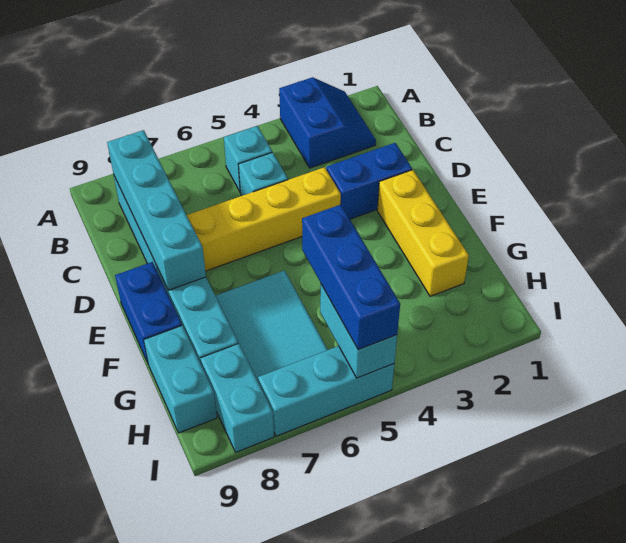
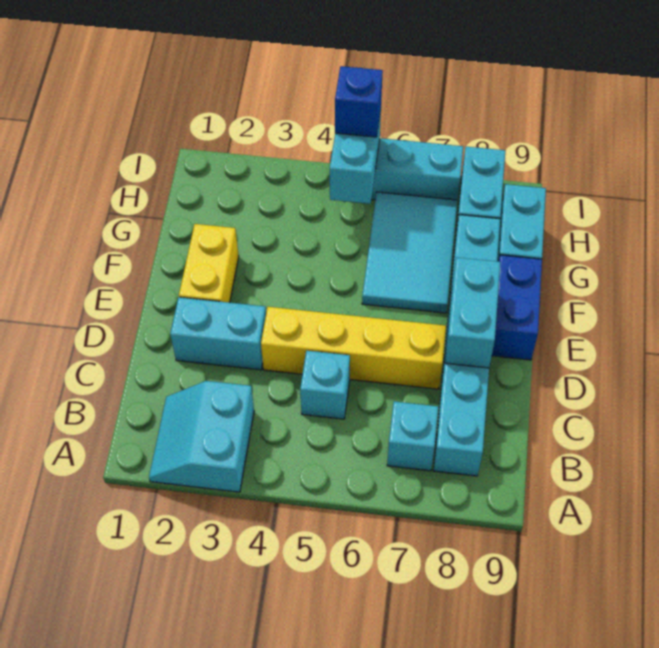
blue slope A2:B3 level 1 top 3 -> cyan slope A2:B3 level 1 top 3
cyan brick B5 level 1 -> cyan brick B7 level 1
cyan brick B8:E8 level 2 -> cyan brick D8:E8 level 2
blue brick D2:D3 level 1 -> cyan brick D2:D3 level 1
yellow brick E2:G2 level 1 -> yellow brick E2:F2 level 1
blue brick G5:I5 level 3 -> blue brick I5 level 3

